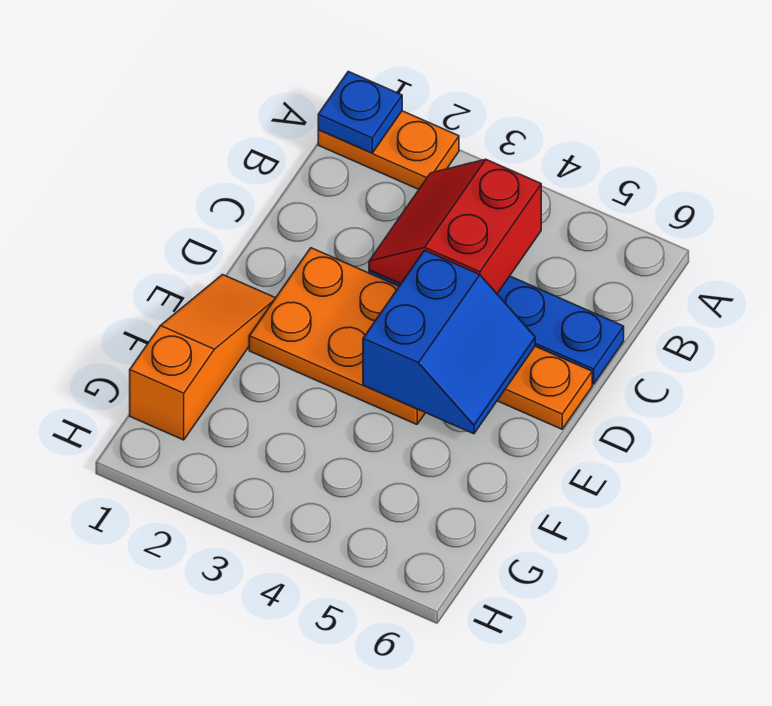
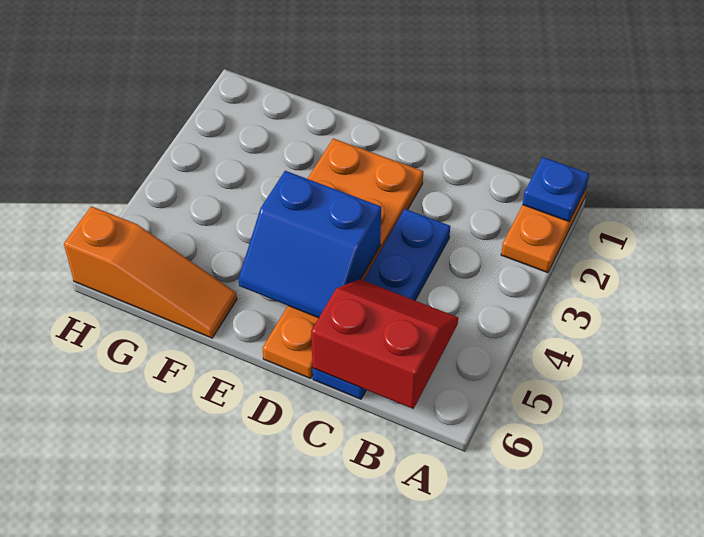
red slope B3:C4 level 2 top 4 -> red slope B5:C6 level 2 top 6
orange slope E1:G1 level 1 top G -> orange slope F6:H6 level 1 top H

